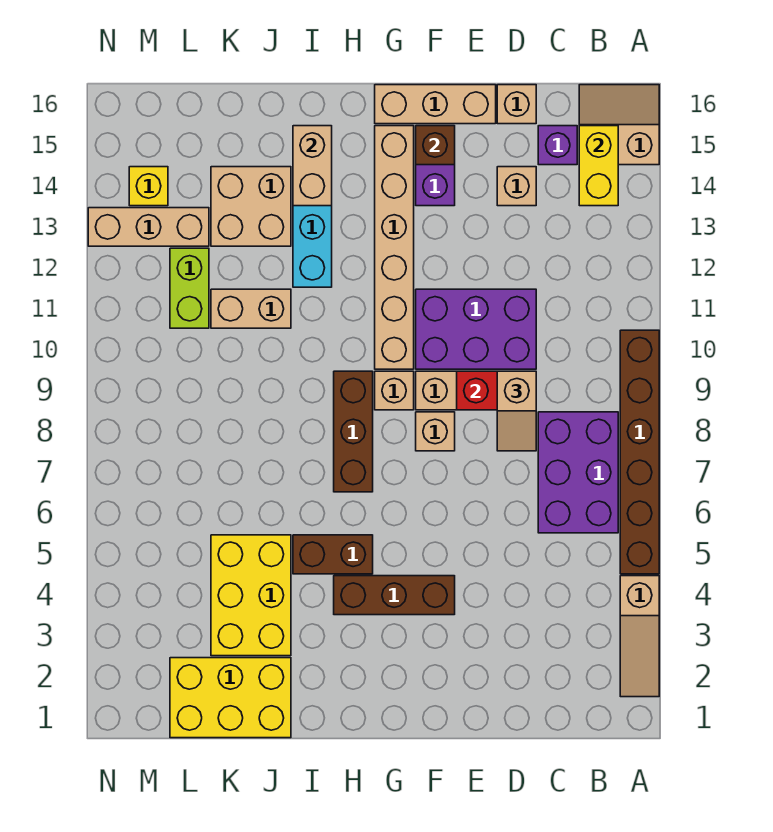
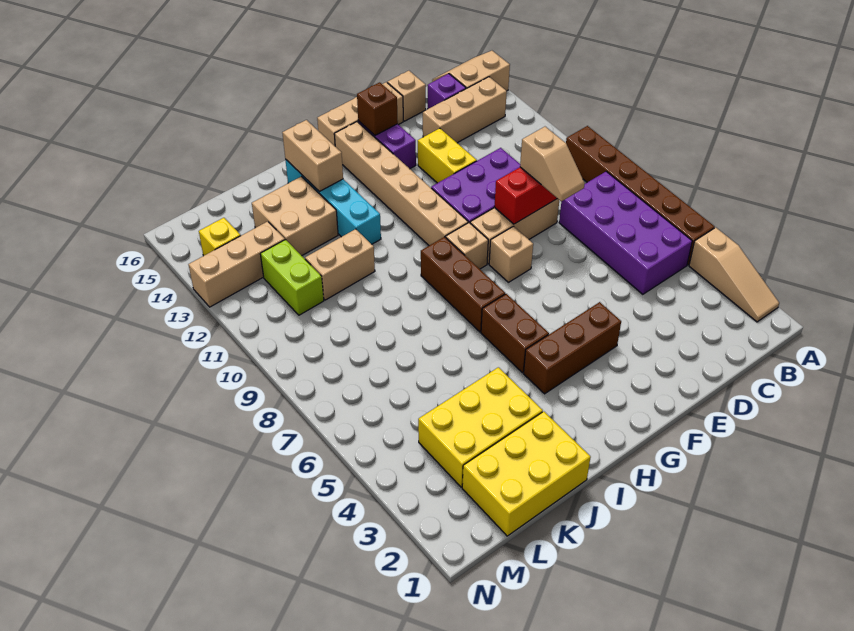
purple brick B6:C8 level 1 -> purple brick B5:C8 level 1
yellow brick B14:B15 level 2 -> yellow brick E12:E13 level 1
tan brick D14 level 1 -> tan brick B14:D14 level 1
brown brick H5:I5 level 1 -> brown brick H5:H6 level 1
yellow brick J3:K5 level 1 -> yellow brick J3:L4 level 1

